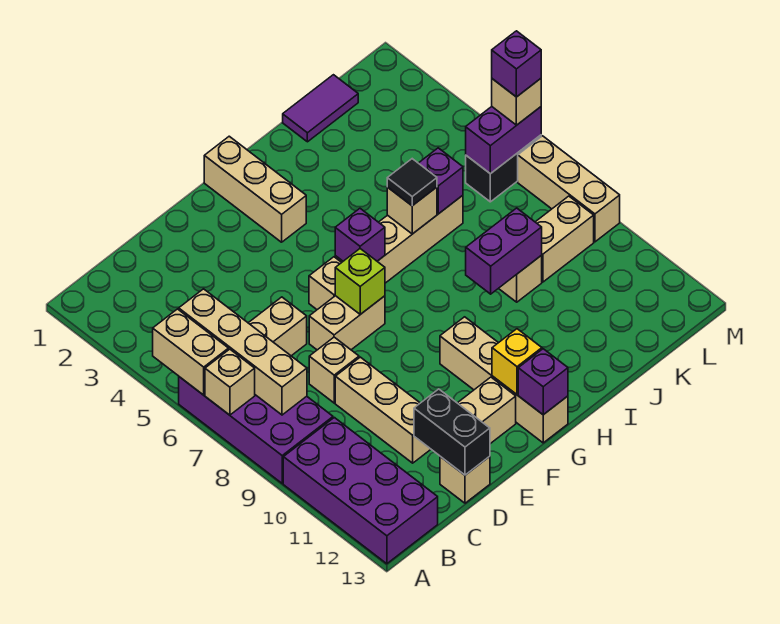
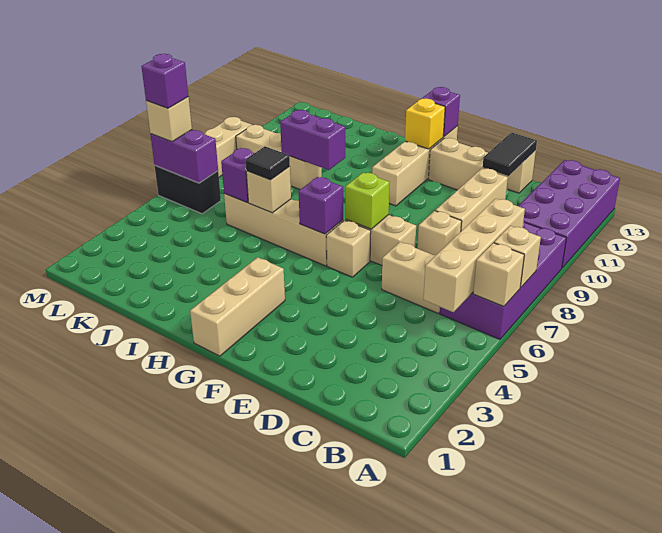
tan brick A5:A6 level 2 -> tan brick A6 level 2
black brick D12:D13 level 2 -> black tile D12:D13 level 2
purple tile J1:K1 level 1 -> none

